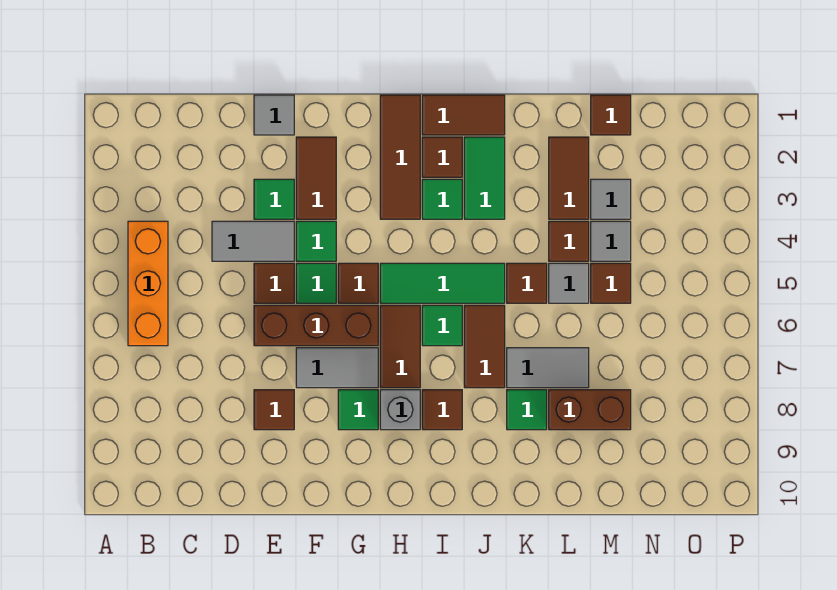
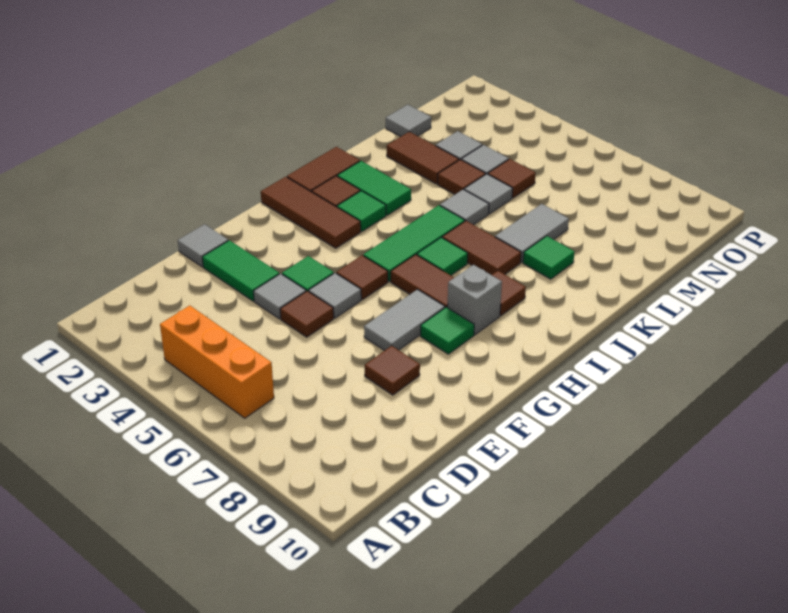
grey tile D4:E4 level 1 -> grey tile E4 level 1
green tile E3 level 1 -> green tile E2:E3 level 1
brown brick E6:G6 level 1 -> none
brown tile F2:F3 level 1 -> none
green tile F5 level 1 -> grey tile F5 level 1
brown tile K5 level 1 -> grey tile K5 level 1
brown brick L8:M8 level 1 -> none
brown tile M1 level 1 -> grey tile M1 level 1

